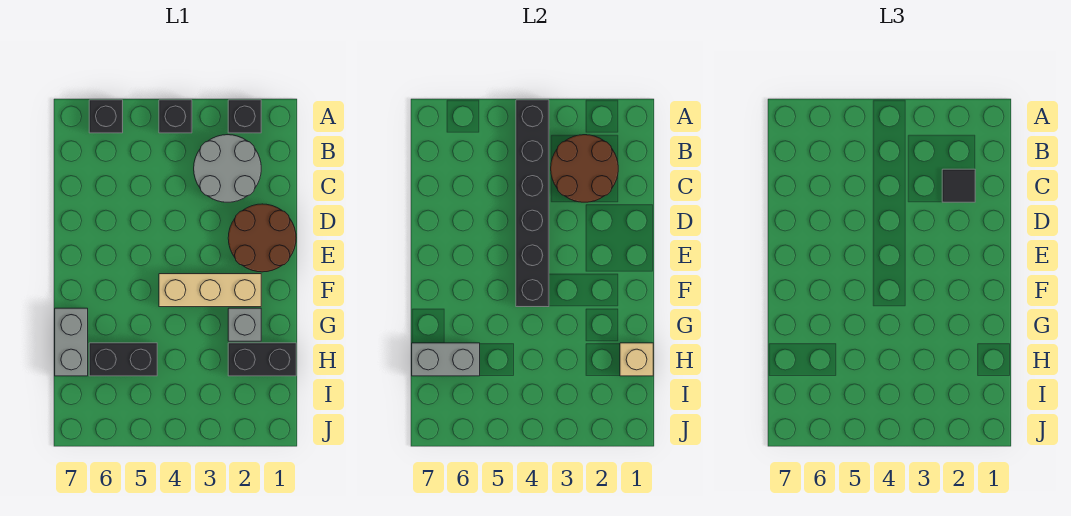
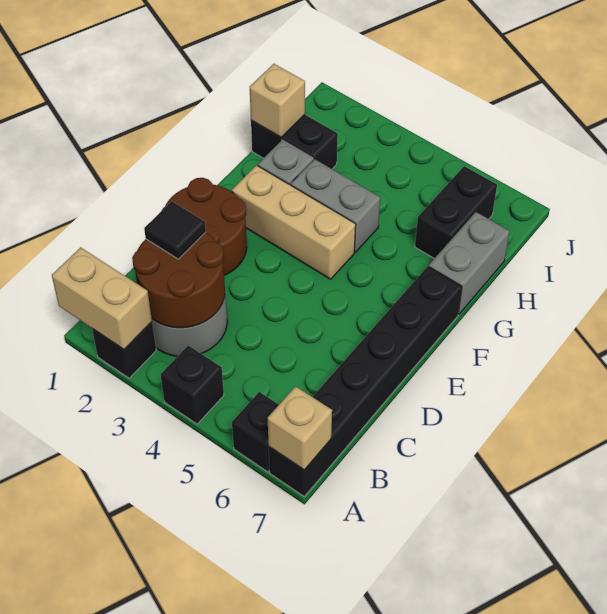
none -> tan brick A1:A2 level 2
black brick A4:F4 level 2 -> black brick A7:F7 level 1
none -> tan brick A7 level 2
black brick H5:H6 level 1 -> black brick H6:I6 level 1
grey brick H6:H7 level 2 -> grey brick G3:G4 level 1

